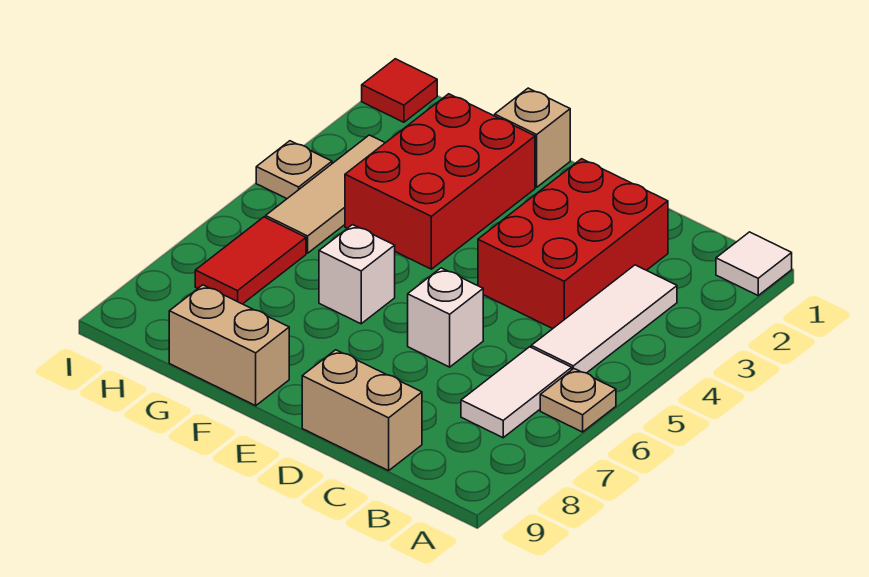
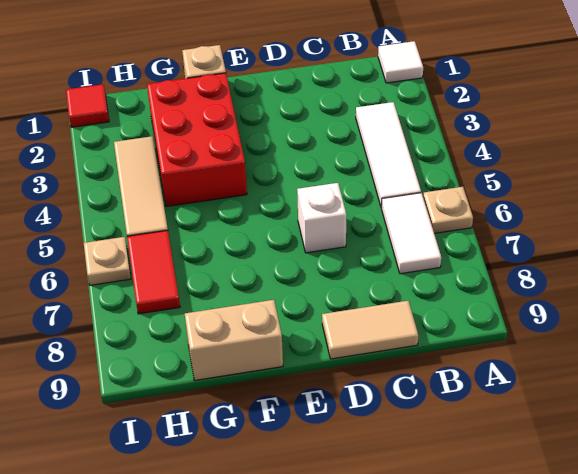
red brick C2:D4 level 1 -> none
tan brick C9:D9 level 1 -> tan tile C9:D9 level 1
white brick F6 level 1 -> none
tan plate I4 level 1 -> tan plate I6 level 1

